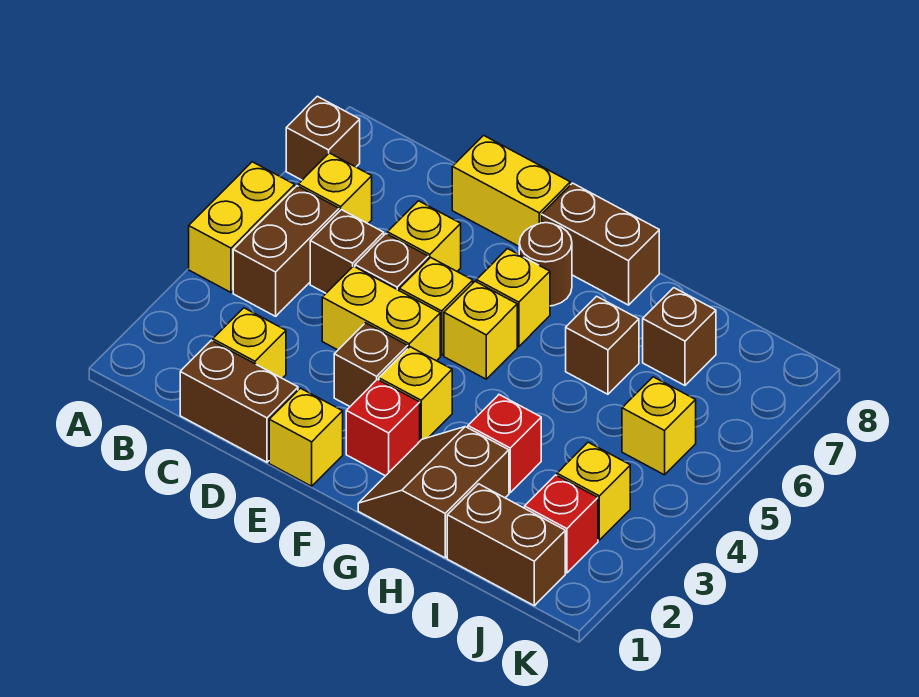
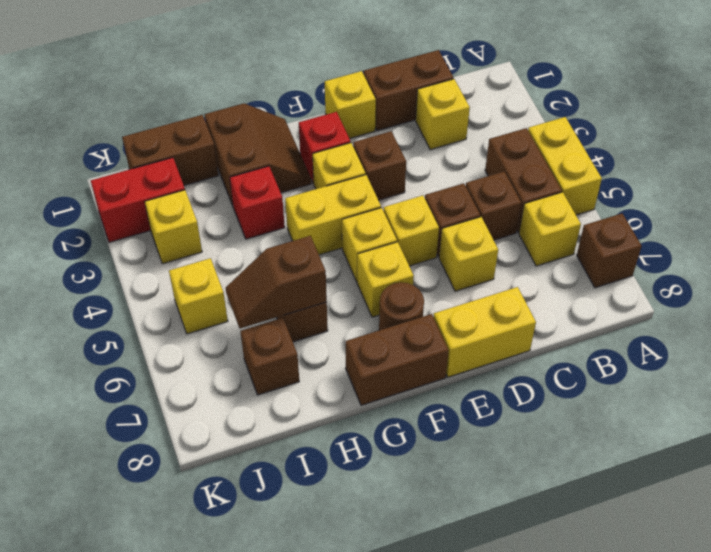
yellow brick D4:E4 level 1 -> yellow brick F4:G4 level 1
none -> brown slope H6:I6 level 2 top H
red brick J2 level 1 -> red brick J2:K2 level 1

